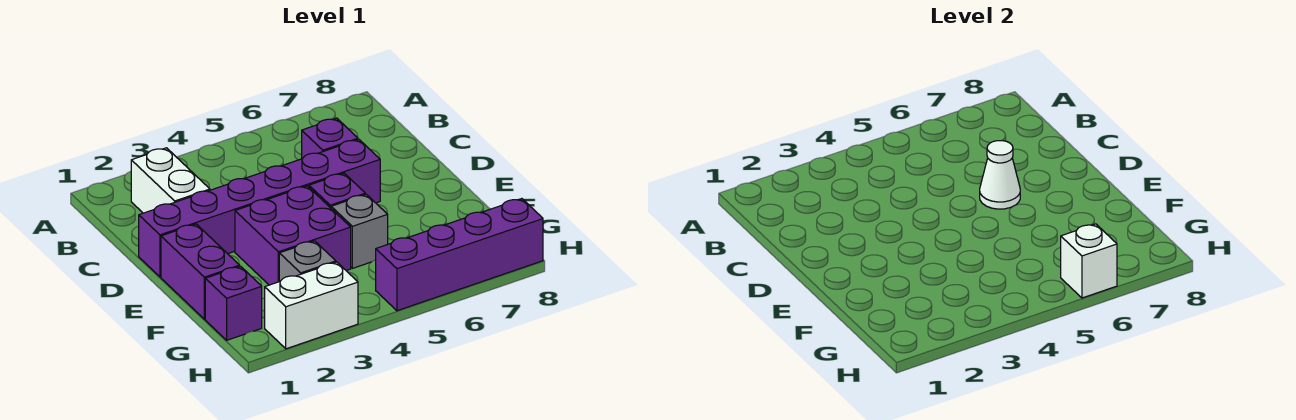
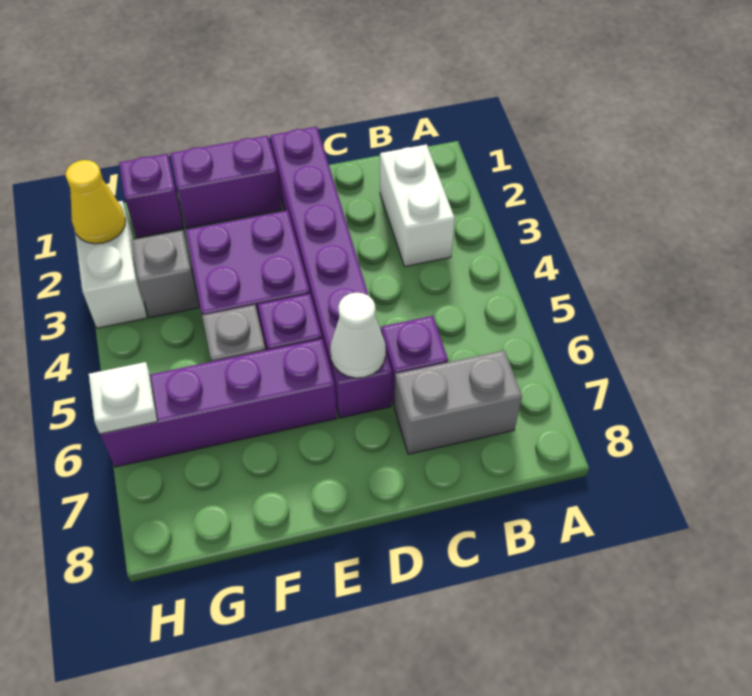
white brick B2:C2 level 1 -> white brick B2:B3 level 1
none -> grey brick B7:C7 level 1
none -> yellow cone H2 level 2
purple brick H5:H8 level 1 -> purple brick E6:H6 level 1
white brick H6 level 2 -> white plate H6 level 2

